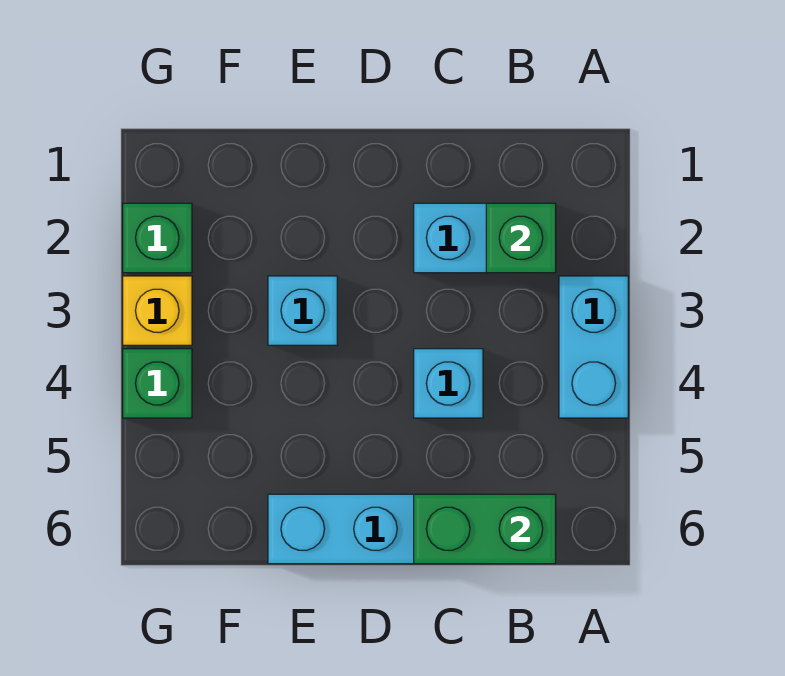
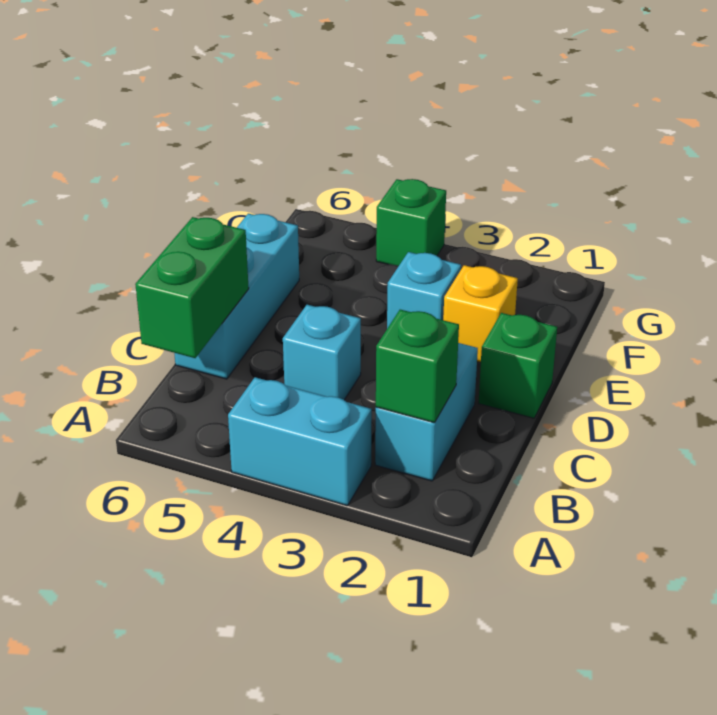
green brick G2 level 1 -> green brick D1 level 1
yellow brick G3 level 1 -> yellow brick E2 level 1

